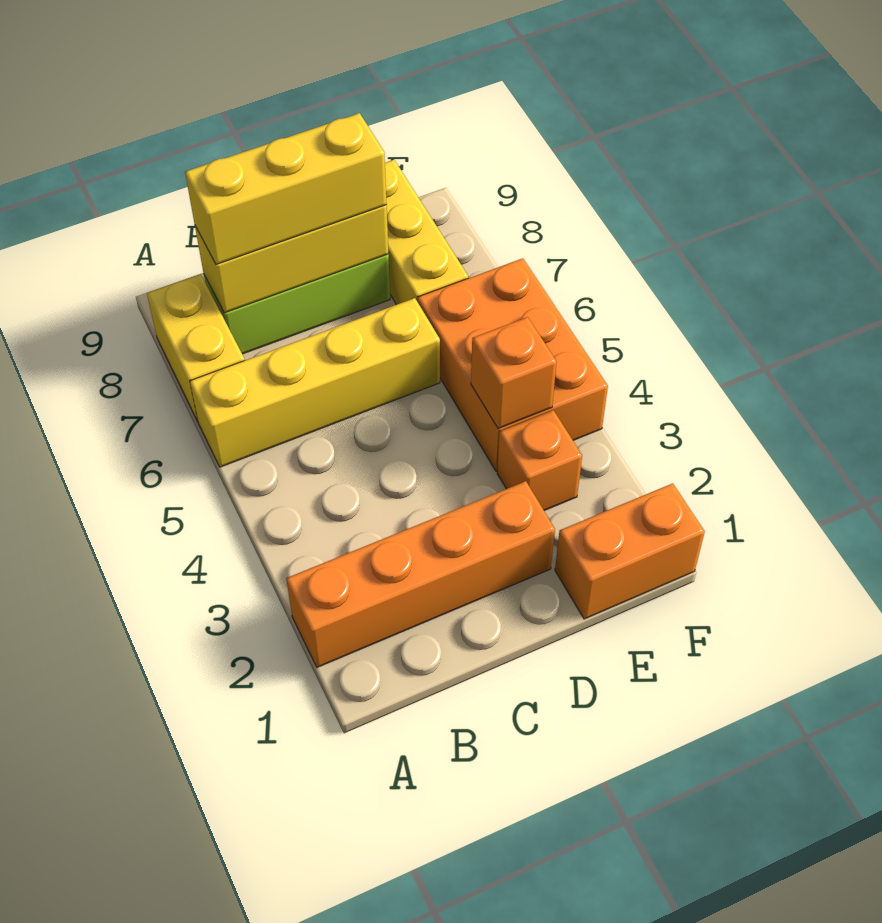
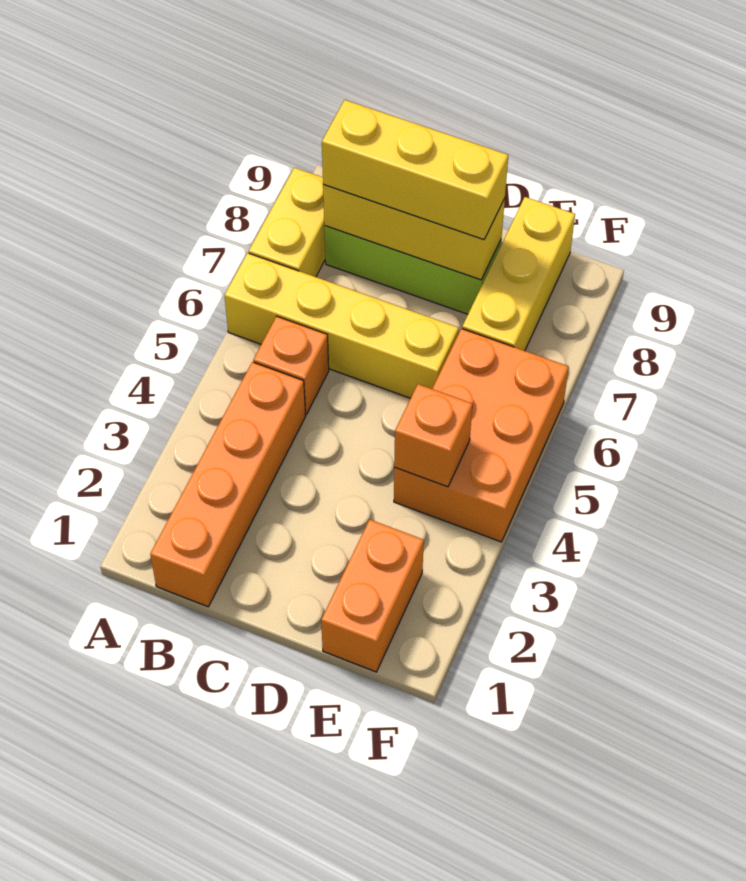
orange brick A2:D2 level 1 -> orange brick B1:B4 level 1
orange brick E1:F1 level 1 -> orange brick E1:E2 level 1
orange brick E3 level 1 -> orange brick B5 level 1

